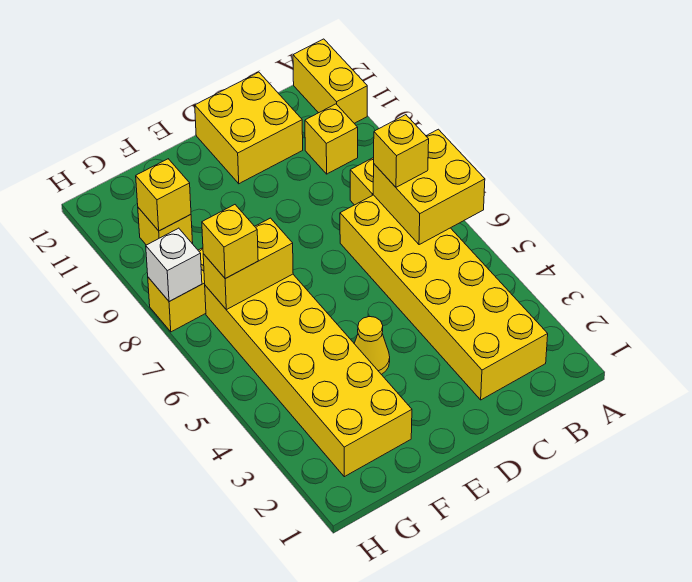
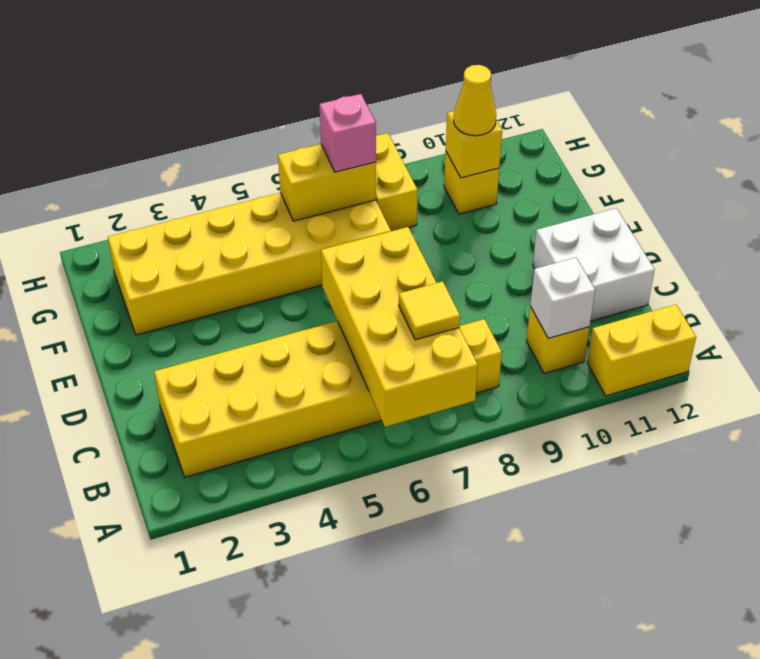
yellow brick A6:B7 level 2 -> yellow brick A6:D7 level 2
yellow brick B7 level 3 -> yellow tile B7 level 3
yellow brick C11:D12 level 1 -> white brick C11:D12 level 1
yellow cone E4 level 1 -> yellow cone G10 level 3
yellow brick F7:G7 level 2 -> yellow brick G6:G7 level 2
yellow brick G7 level 3 -> pink brick G7 level 3
white brick H8 level 2 -> white brick B10 level 2

